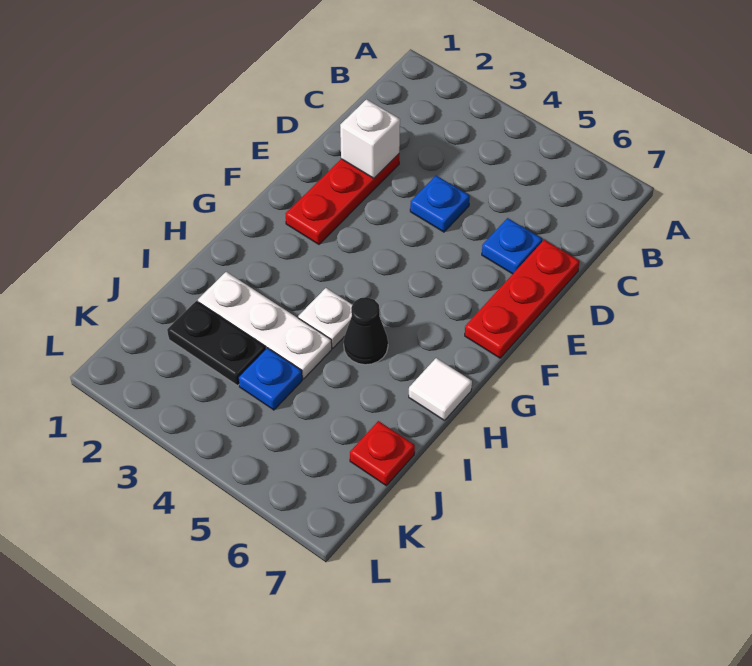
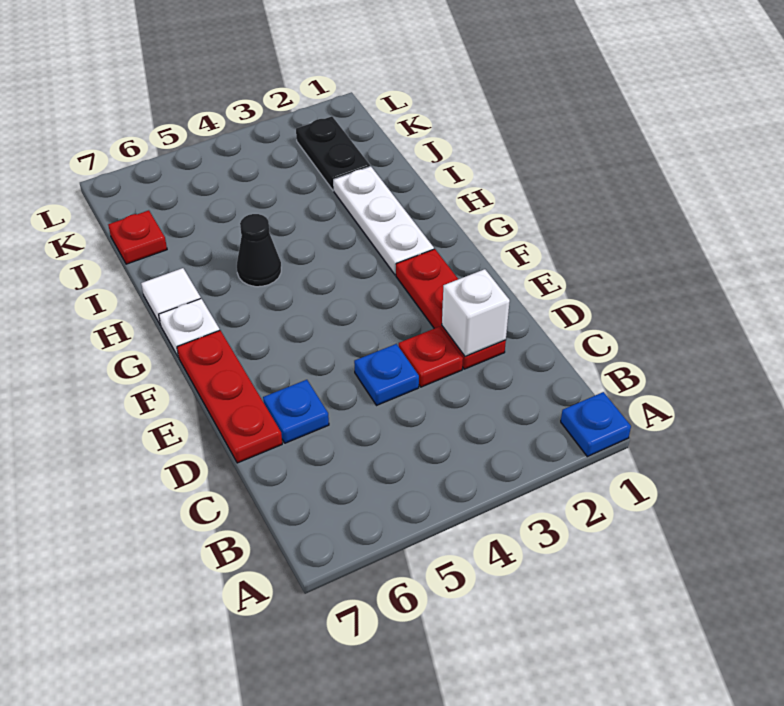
none -> red plate D3 level 1
white plate H4 level 1 -> white plate G7 level 1
white plate I2:I4 level 1 -> white plate G2:I2 level 1
black plate J2:J3 level 1 -> black plate J2:K2 level 1
blue plate J4 level 1 -> blue plate A1 level 1

